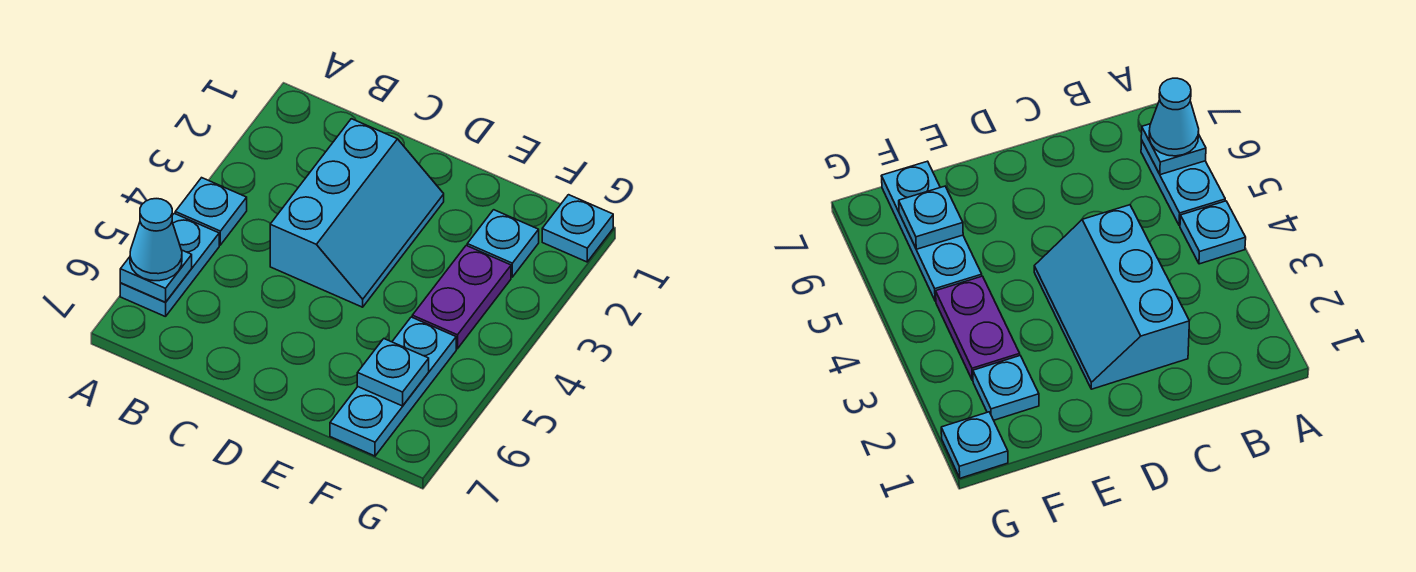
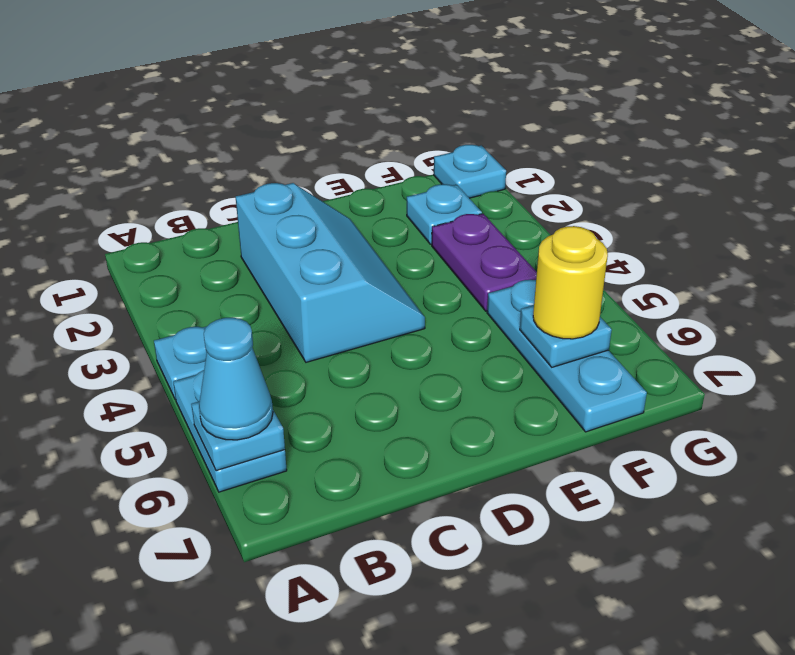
none -> yellow round brick F6 level 3

